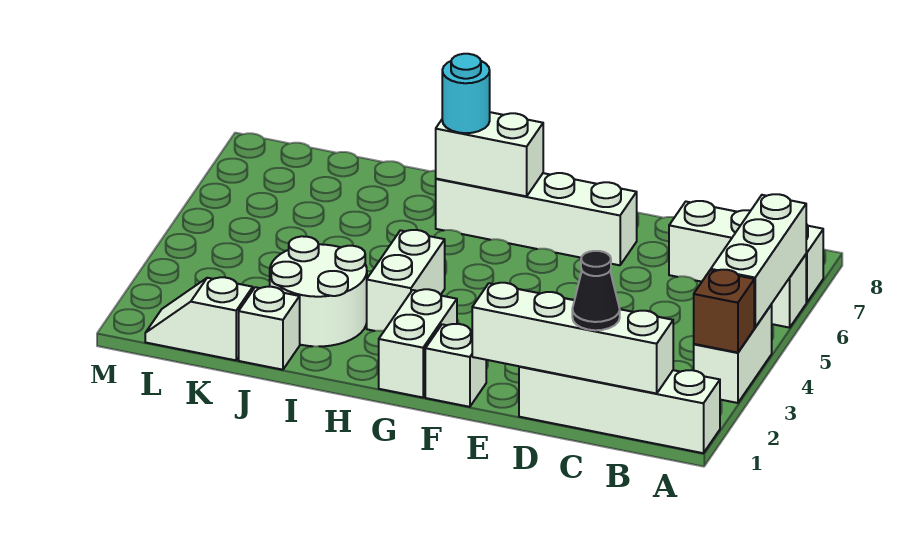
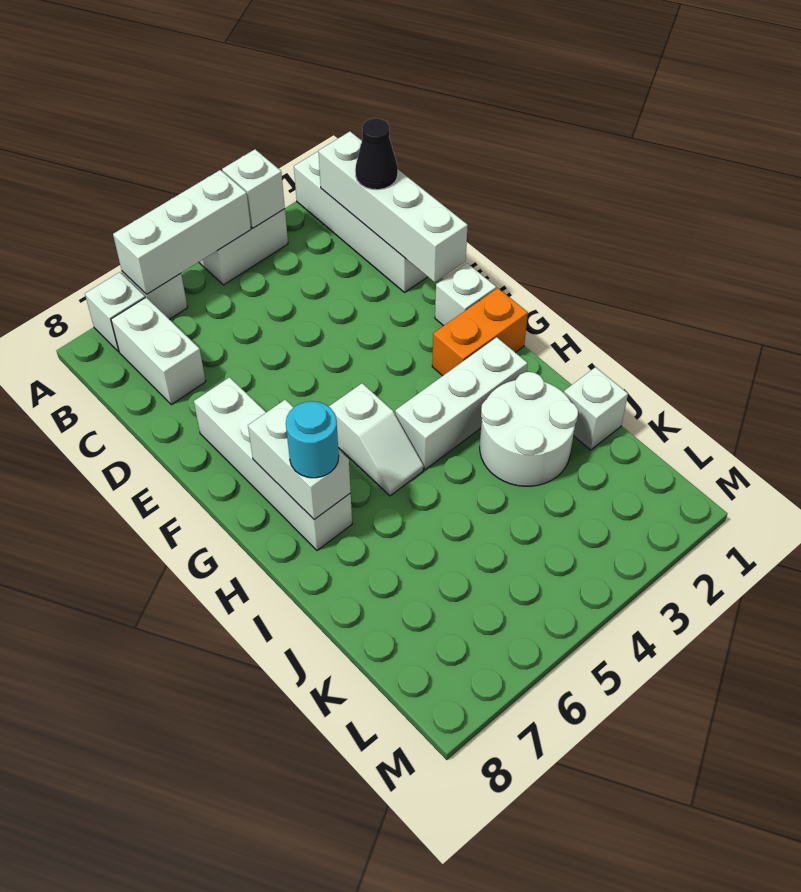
brown brick A3 level 2 -> white brick A3 level 2
white brick G1:G2 level 1 -> orange brick G1:G2 level 1
white brick H3:H4 level 1 -> white brick H2:H4 level 1
white slope K1:L1 level 1 top K -> white slope G5:H5 level 1 top G

